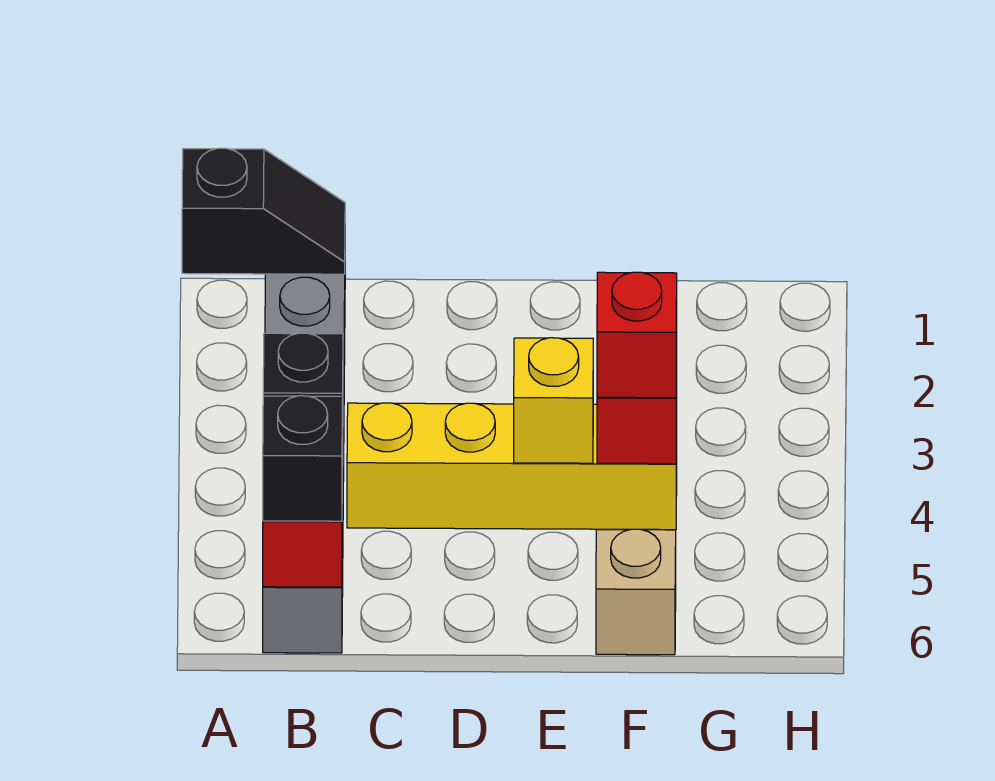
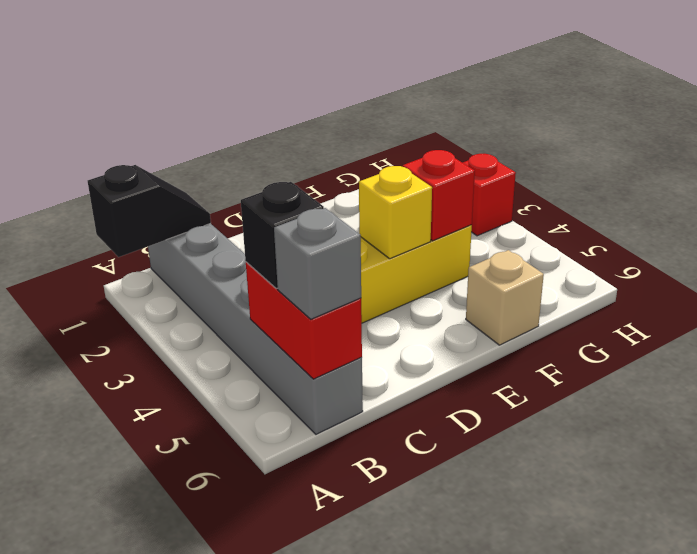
black brick B6 level 3 -> grey brick B6 level 3
red brick F4 level 3 -> red brick H3 level 1

